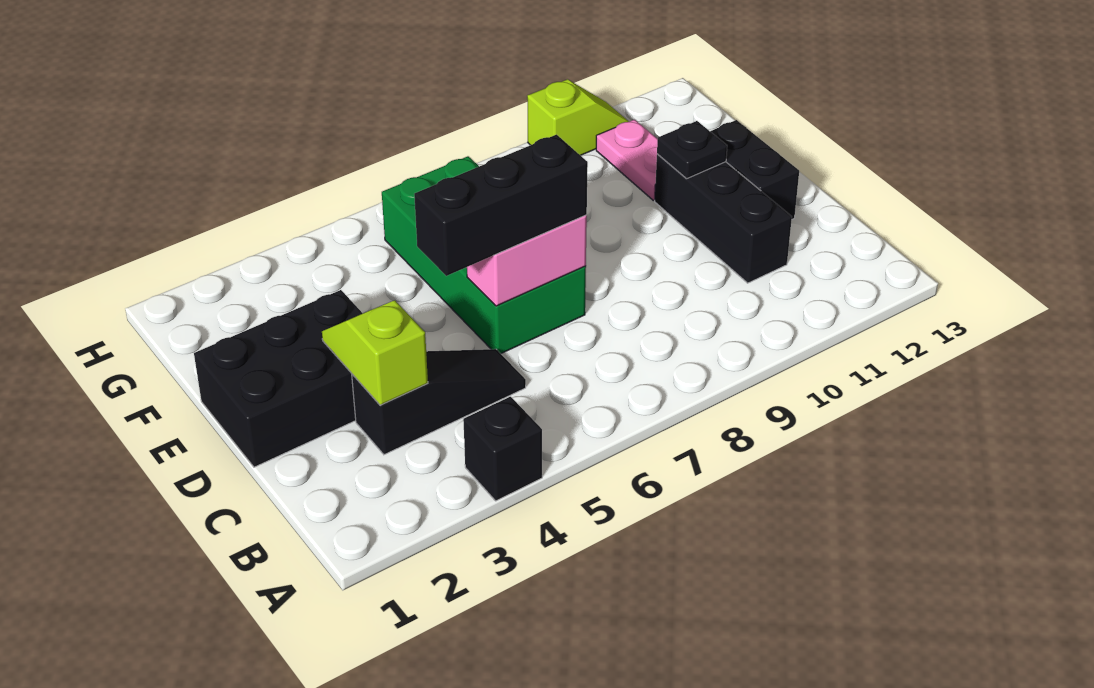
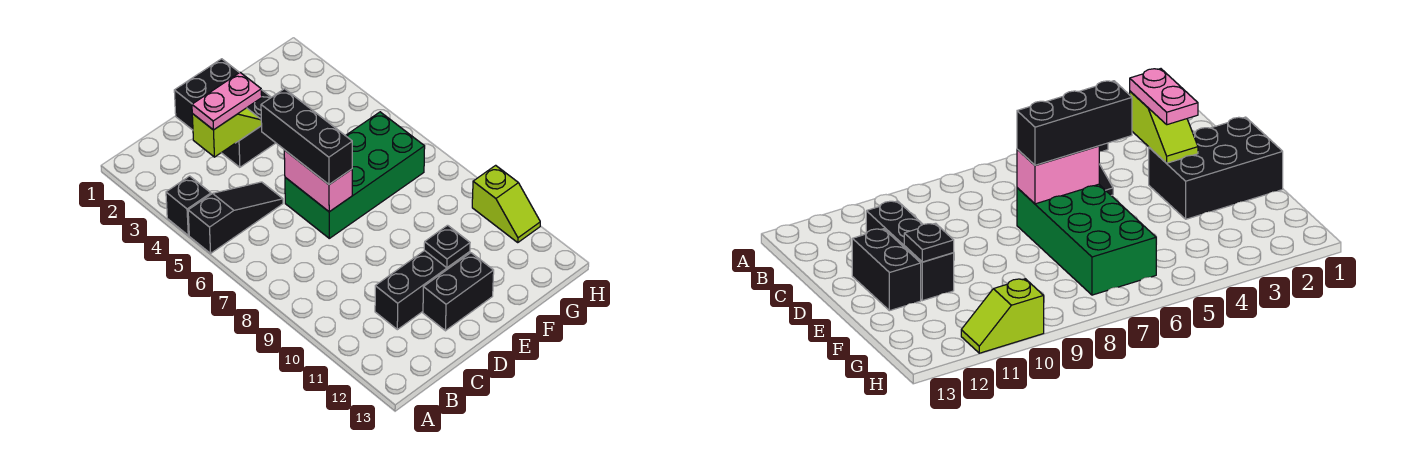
black slope C3:C5 level 1 top 3 -> black slope A5:C5 level 1 top A
pink plate F11:G11 level 1 -> pink plate C3:D3 level 3

